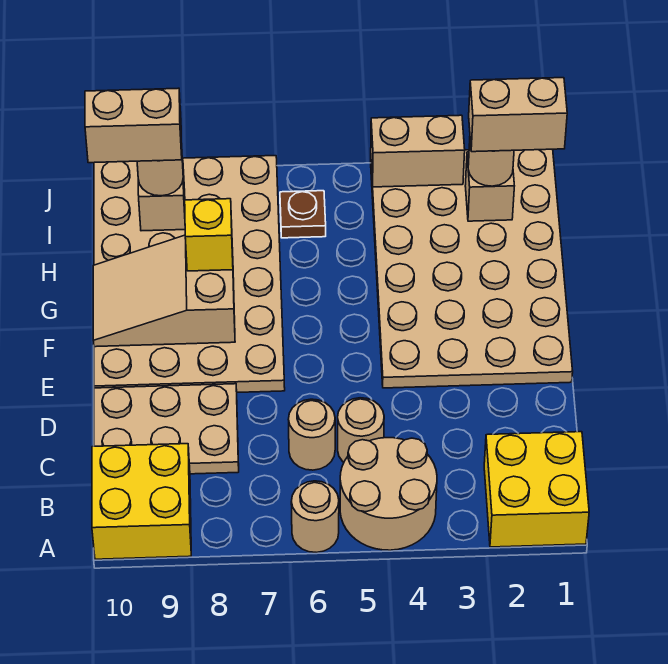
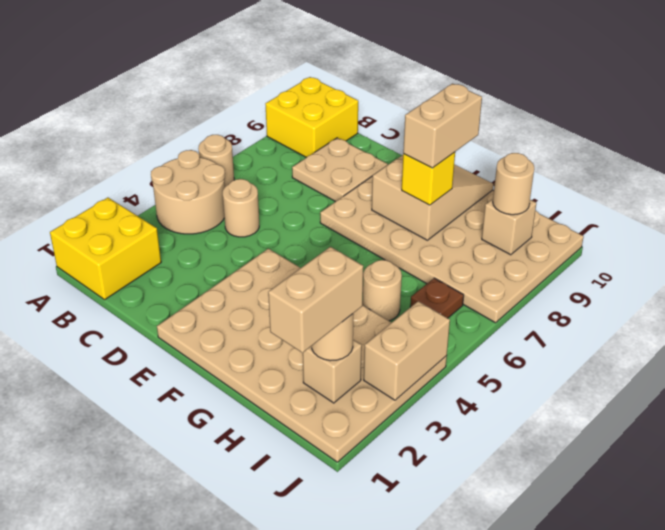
tan round brick C6 level 1 -> tan round brick H5 level 1
tan plate C8:D10 level 1 -> tan plate C8:D9 level 1
tan brick I9:I10 level 4 -> tan brick G8:G9 level 4

